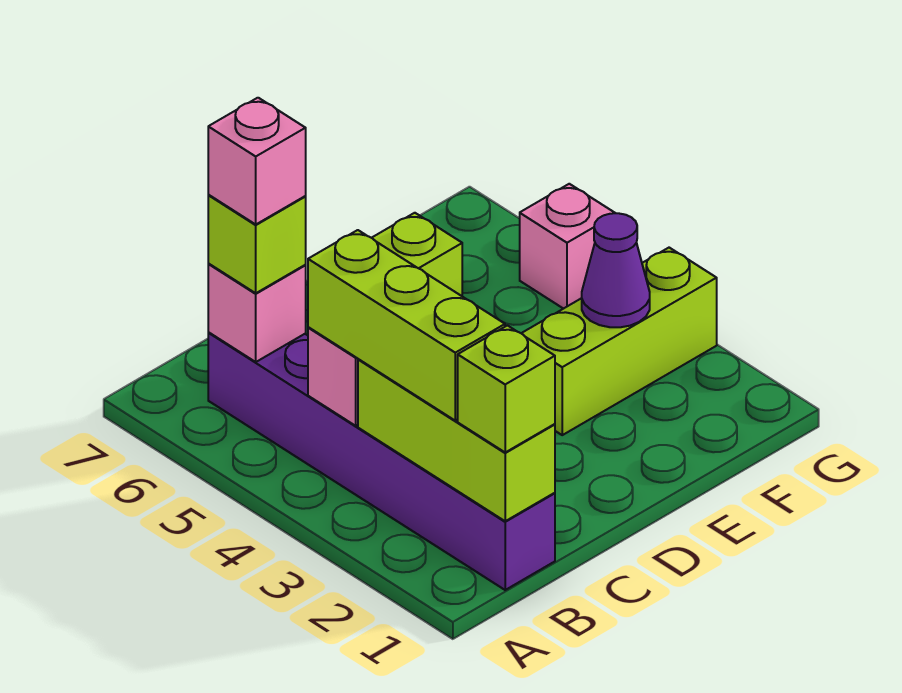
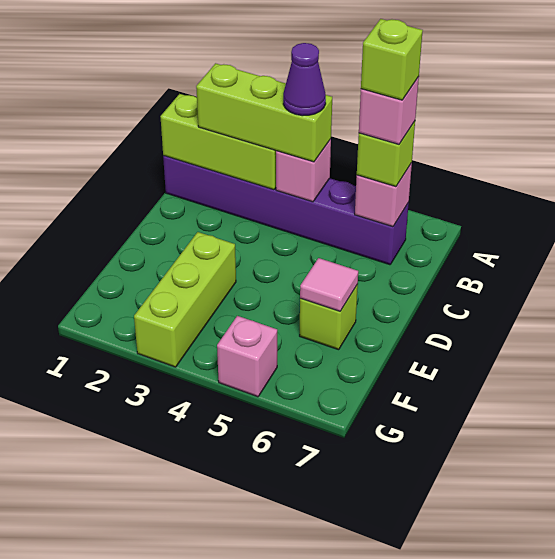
lime brick B1 level 3 -> lime brick B6 level 5
none -> pink tile E6 level 2
purple cone F3 level 2 -> purple cone B4 level 4

